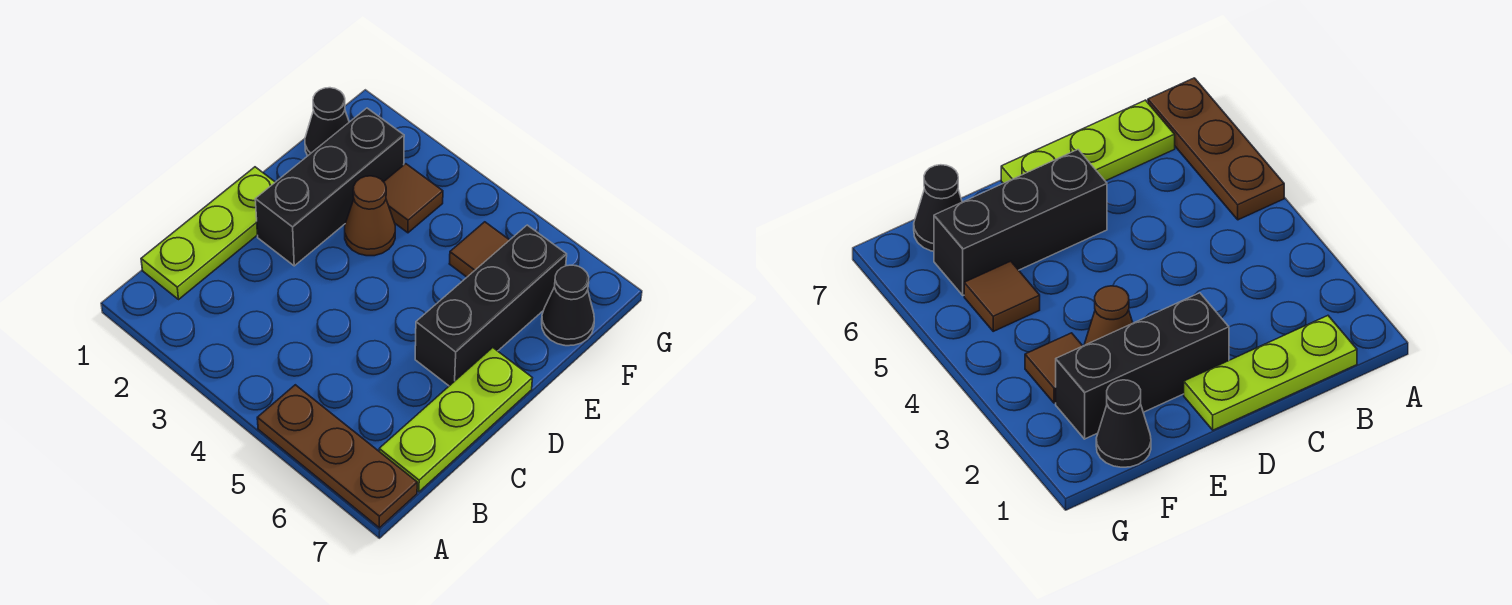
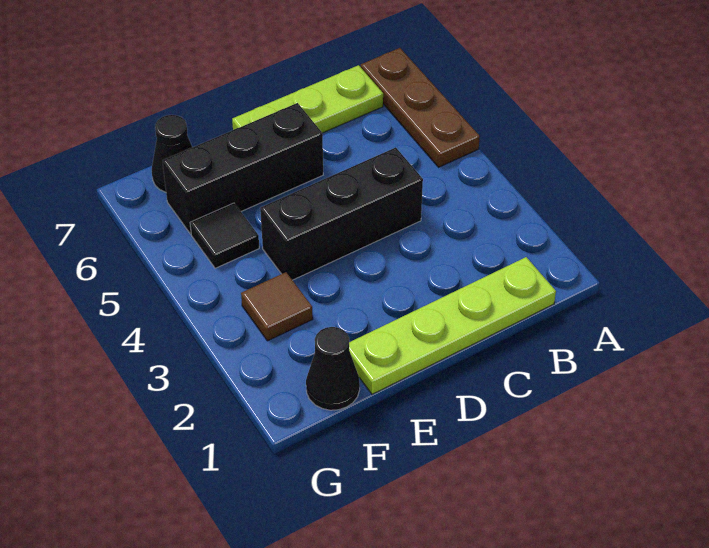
lime plate B1:D1 level 1 -> lime plate B1:E1 level 1
black brick D2:F2 level 1 -> black brick C4:E4 level 1
brown cone E3 level 1 -> none
brown tile F5 level 1 -> black tile F5 level 1

